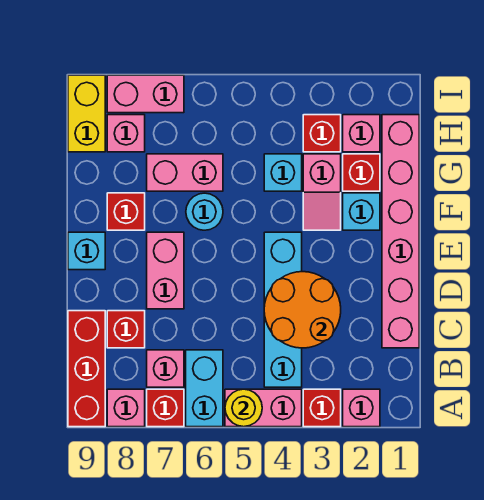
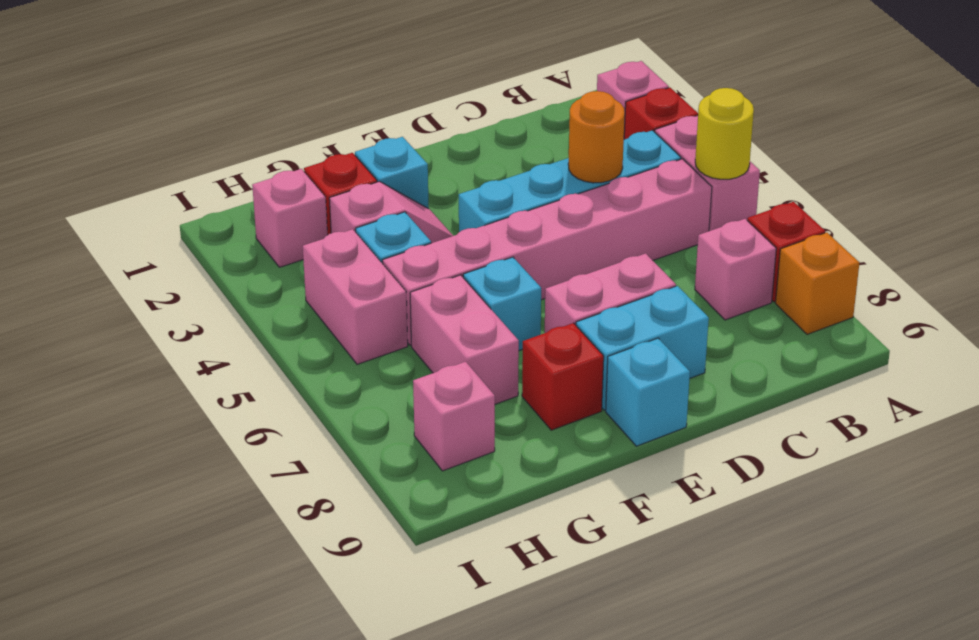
cyan brick A6:B6 level 1 -> cyan brick D8:E8 level 1
pink brick A8 level 1 -> orange brick A8 level 1
red brick A9:C9 level 1 -> none
pink brick C1:H1 level 1 -> pink brick B5:G5 level 1
orange round brick C3:D4 level 2 -> orange round brick C4 level 2
red brick C8 level 1 -> none
cyan round brick F6 level 1 -> cyan brick F6 level 1
red brick H3 level 1 -> none
yellow brick H9:I9 level 1 -> none
pink brick I7:I8 level 1 -> pink brick H4:H5 level 1

